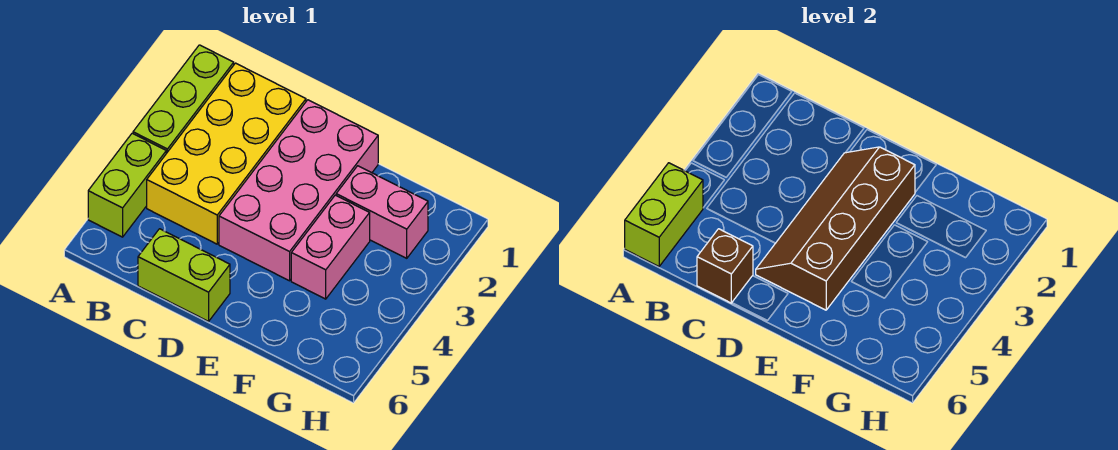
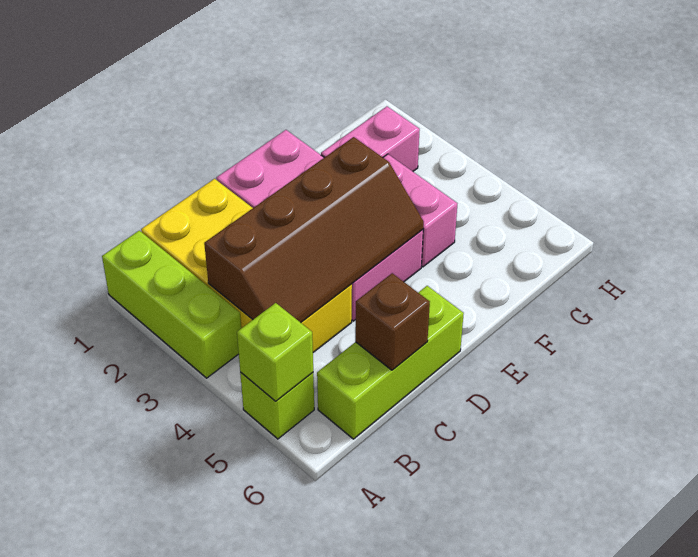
lime brick A4:A5 level 1 -> lime brick A5 level 1
lime brick A5:A6 level 2 -> lime brick A5 level 2
lime brick C6:D6 level 1 -> lime brick B6:D6 level 1
brown slope D2:E5 level 2 top E -> brown slope B3:E4 level 2 top 3

